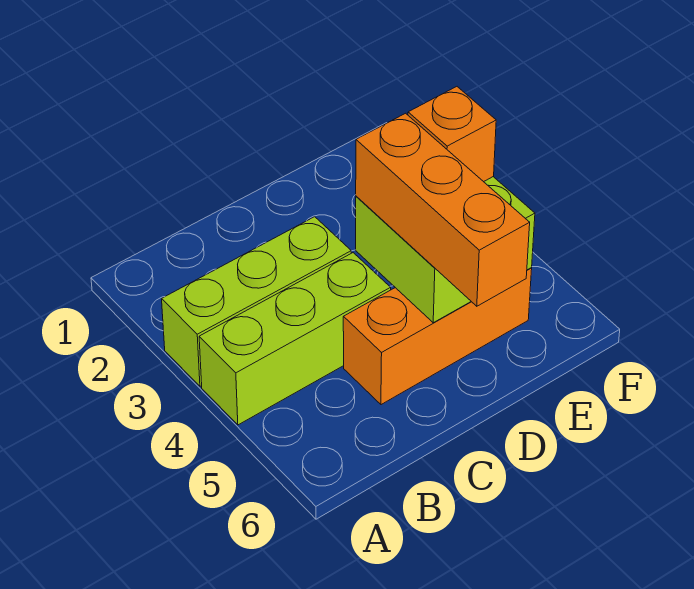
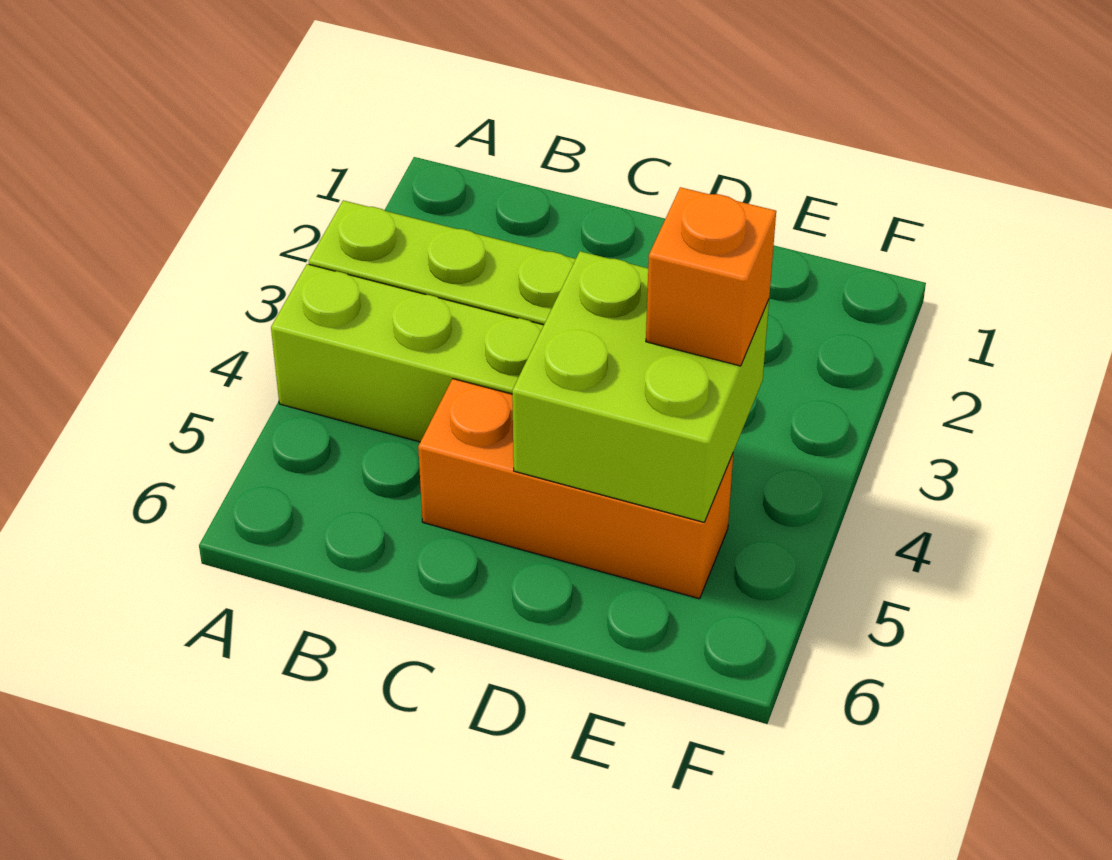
orange brick D4:D6 level 3 -> none

